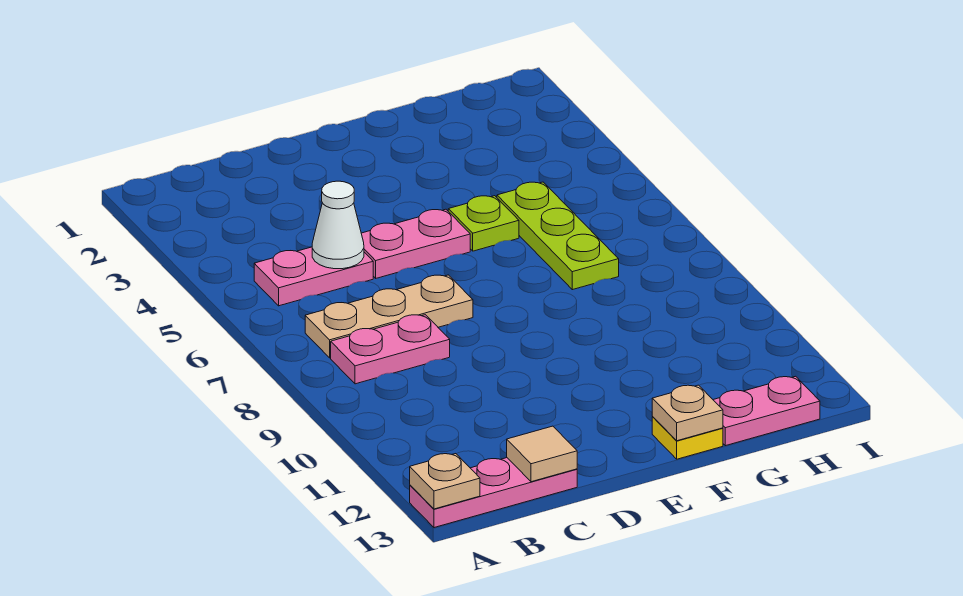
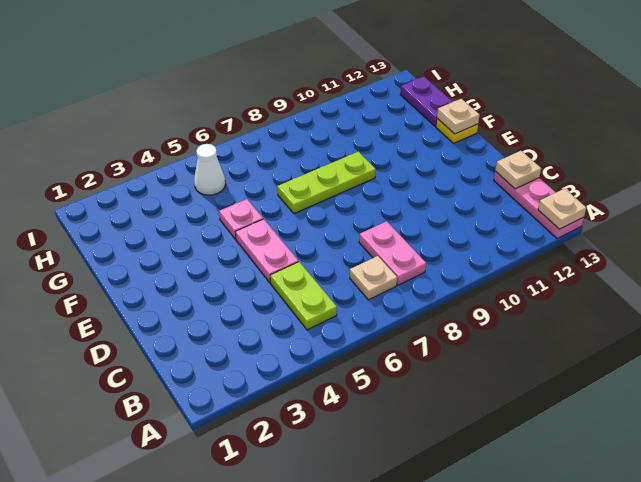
pink plate B5:C5 level 1 -> lime plate B5:C5 level 1
tan plate B7:D7 level 1 -> tan plate B7 level 1
white cone C5 level 2 -> white cone H5 level 1
tan tile C13 level 2 -> tan plate C13 level 2
lime plate F5 level 1 -> pink plate F5 level 1
lime plate G5:G7 level 1 -> lime plate F7:F9 level 1
pink plate G13:H13 level 1 -> purple plate G13:H13 level 1

